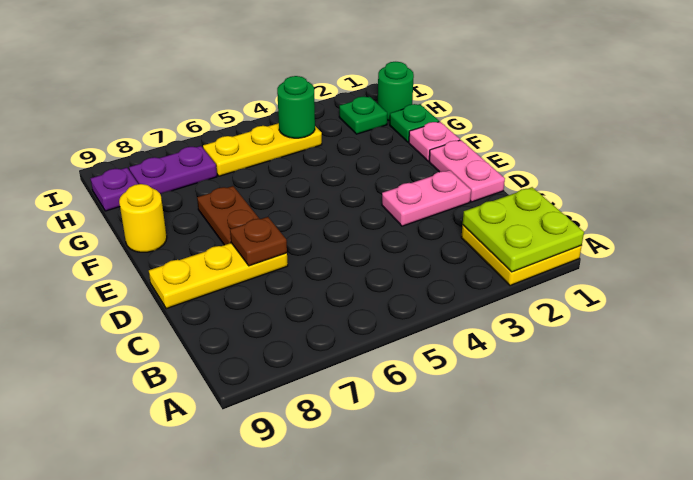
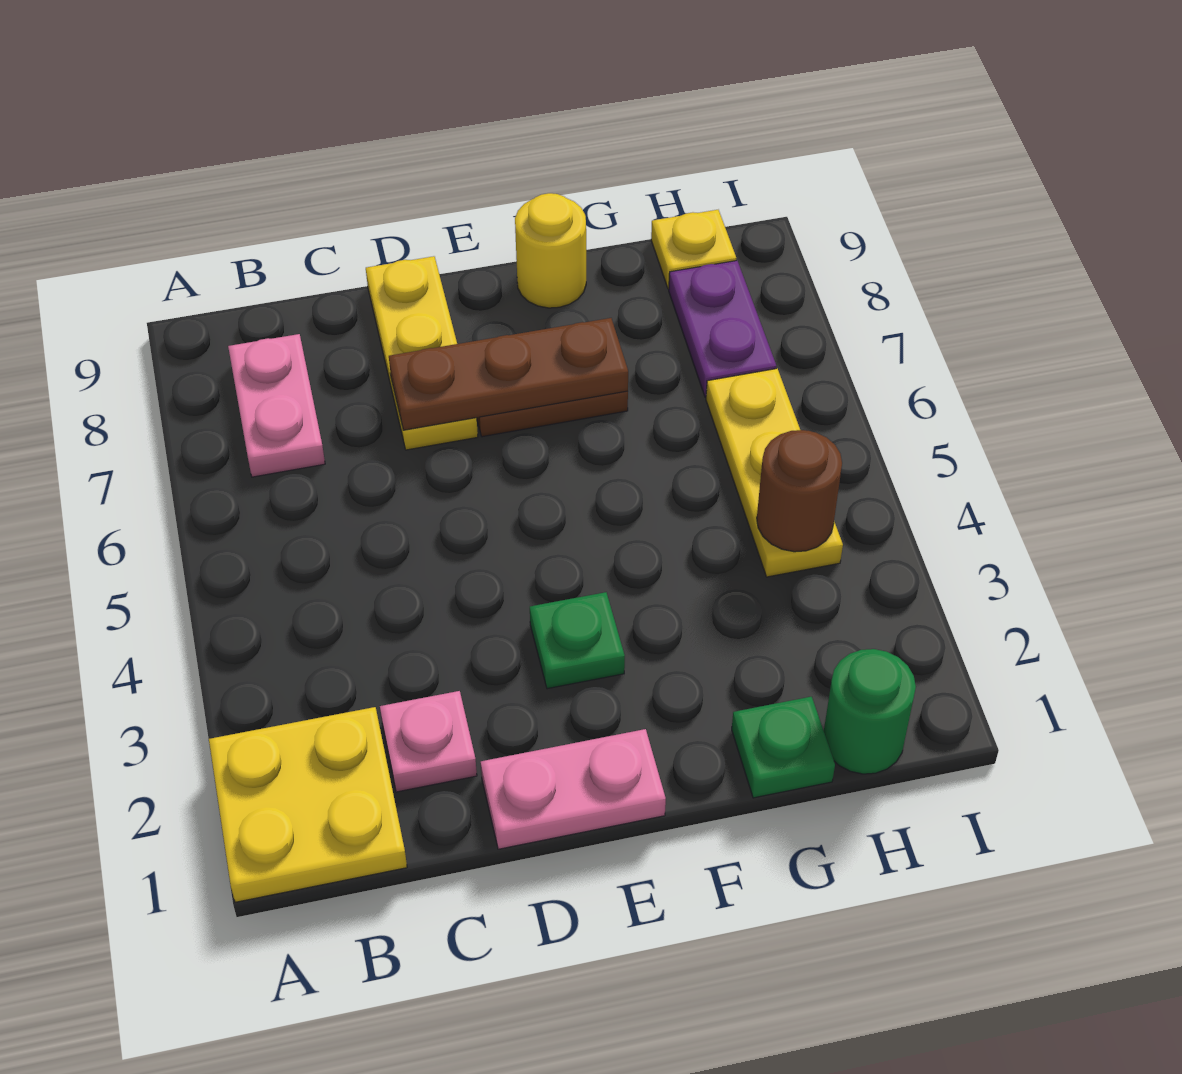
lime plate A1:B2 level 2 -> none
pink plate D2:D3 level 1 -> pink plate B7:B8 level 1
brown plate D7 level 2 -> brown plate D7:F7 level 2
pink plate F1 level 1 -> pink plate C2 level 1
green plate H2 level 1 -> green plate E3 level 1
green round brick H4 level 2 -> brown round brick H4 level 2
purple plate H9 level 1 -> yellow plate H9 level 1

